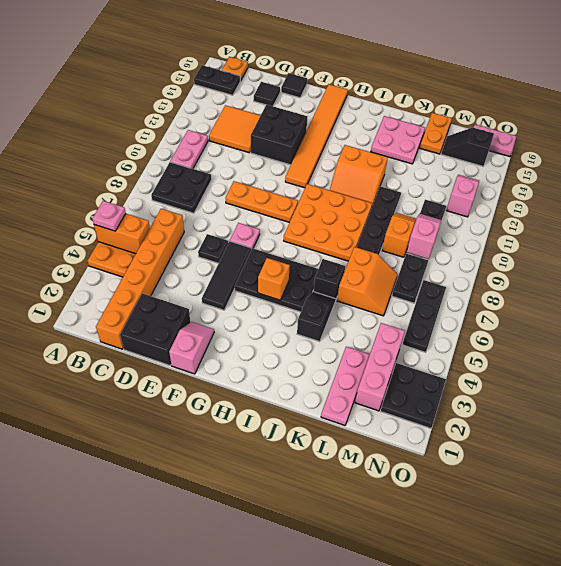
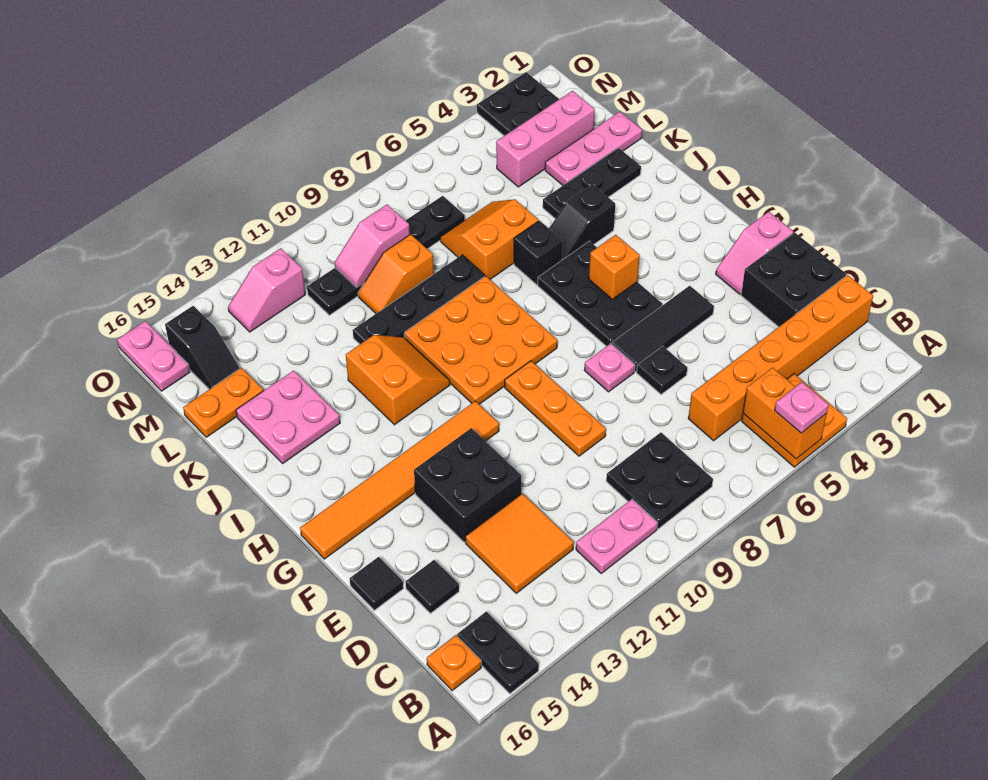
black plate N5:N7 level 1 -> black plate K2:K4 level 1

